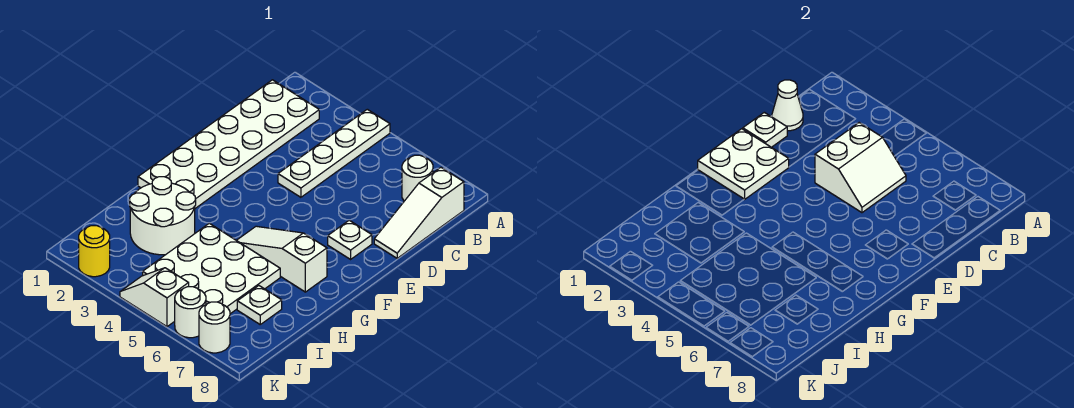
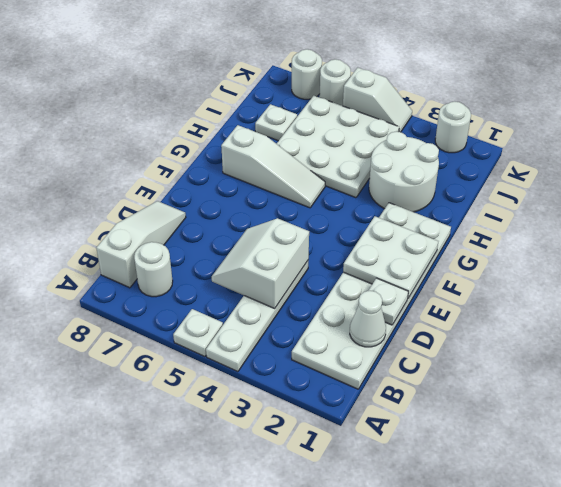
white plate E7 level 1 -> white plate A5 level 1
yellow round brick K2 level 1 -> white round brick K2 level 1

